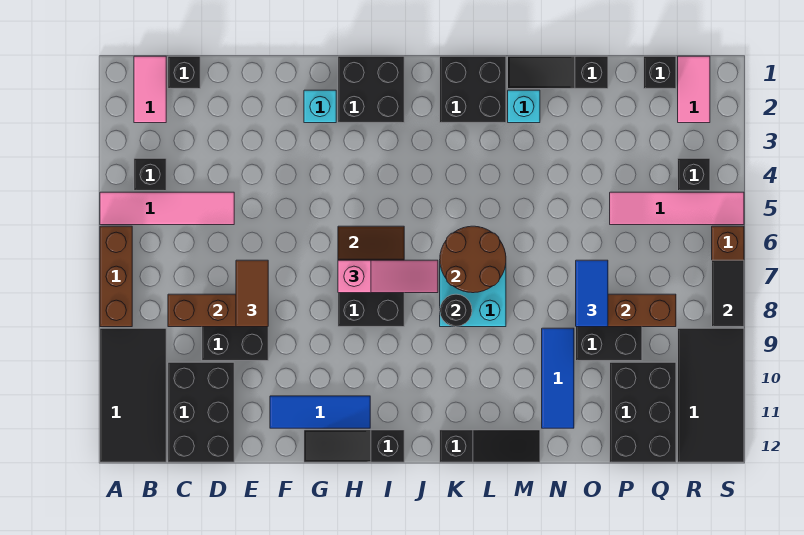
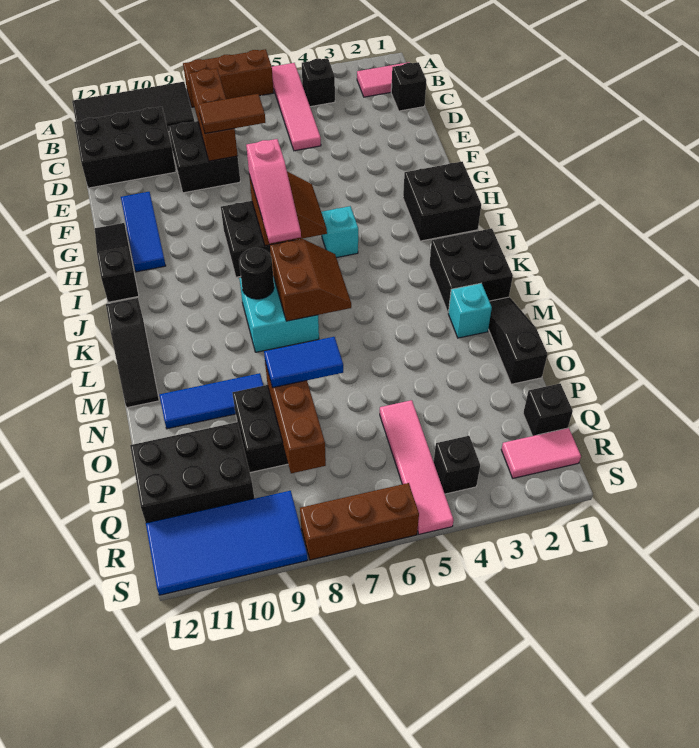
cyan brick G2 level 1 -> cyan brick I5 level 1
brown round brick K6:L7 level 2 -> brown slope K6:L7 level 2 top 7
black tile R9:S12 level 1 -> blue tile R9:S12 level 1
black tile S7:S8 level 2 -> none

